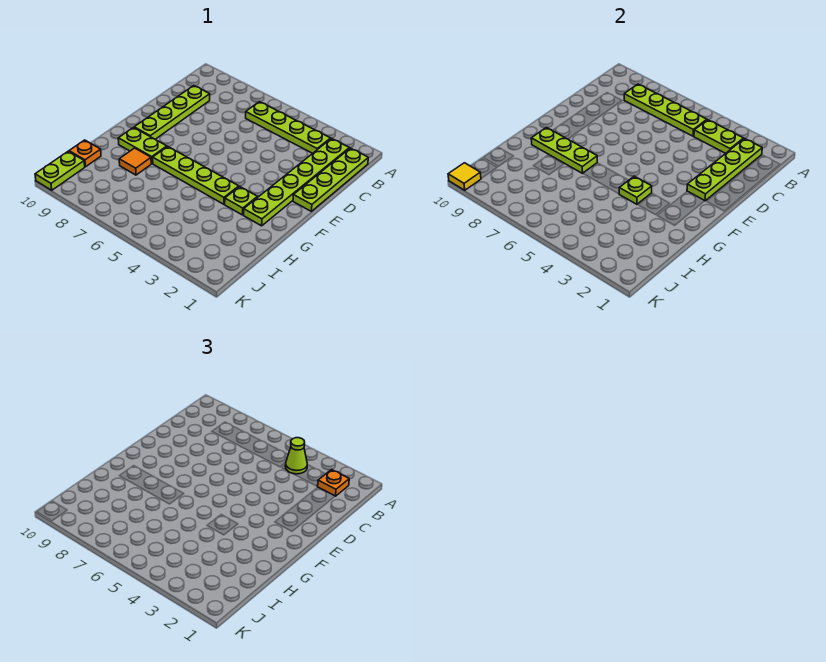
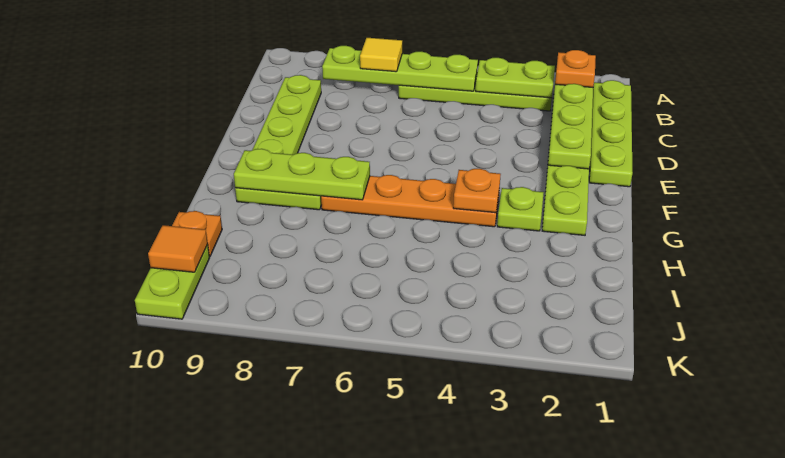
lime cone B4 level 3 -> none
lime plate G4:G7 level 1 -> orange plate G4:G7 level 1
lime plate G4 level 2 -> orange plate G4 level 2
orange tile H8 level 1 -> orange tile J10 level 2
yellow tile K10 level 2 -> yellow tile B7 level 3

